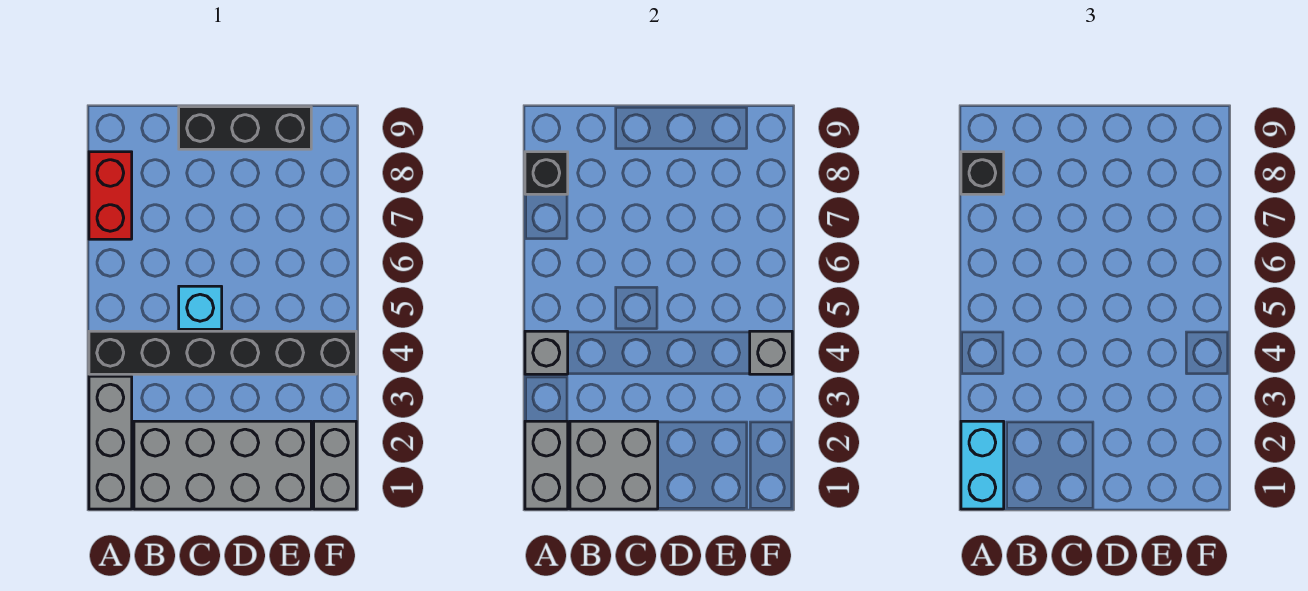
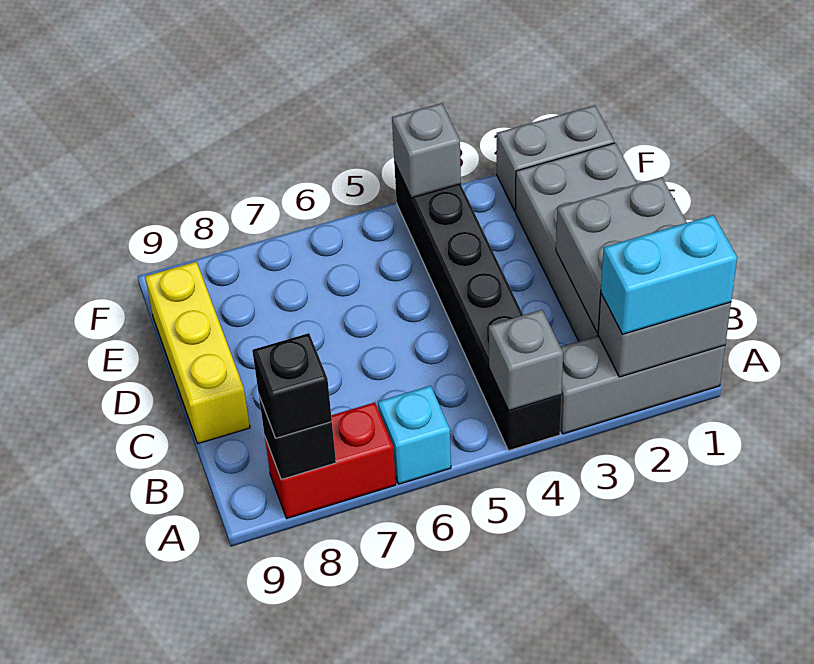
cyan brick C5 level 1 -> cyan brick A6 level 1
black brick C9:E9 level 1 -> yellow brick C9:E9 level 1

